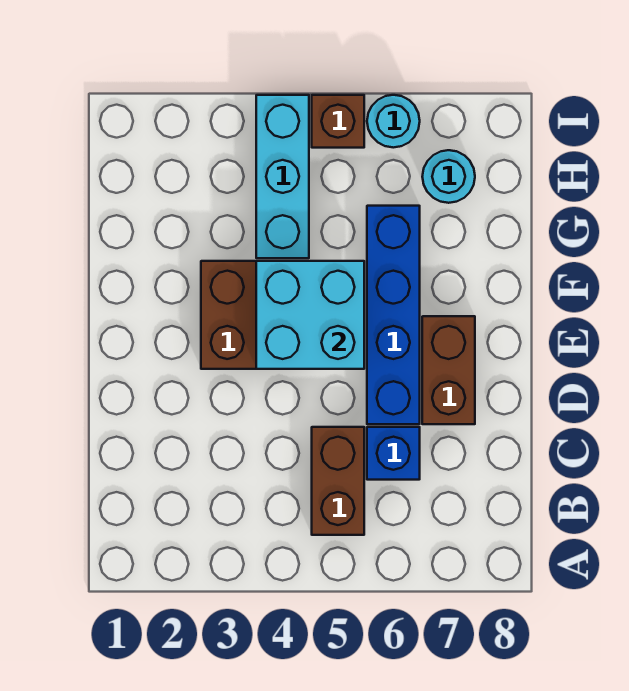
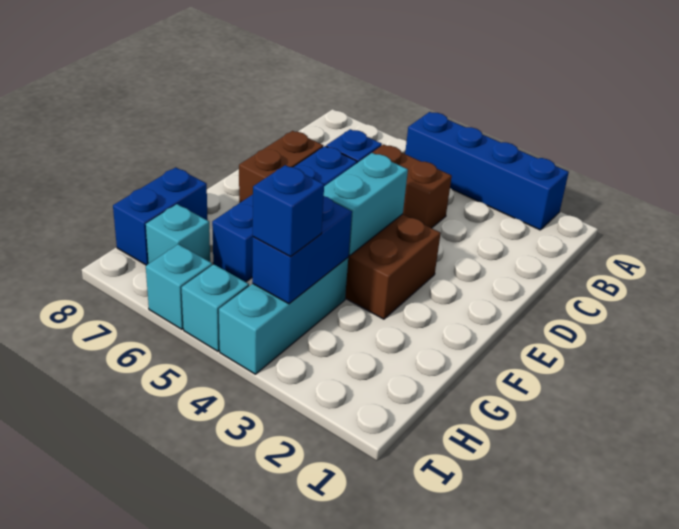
none -> blue brick A2:A5 level 1
brown brick B5:C5 level 1 -> brown brick C4:C5 level 1
cyan brick E4:F5 level 2 -> cyan brick E4:F4 level 2
none -> blue brick G4:H4 level 2
none -> blue brick G8:H8 level 1
none -> blue brick H4 level 3
cyan round brick H7 level 1 -> cyan brick H7 level 1
brown brick I5 level 1 -> cyan brick I5 level 1
cyan round brick I6 level 1 -> cyan brick I6 level 1

